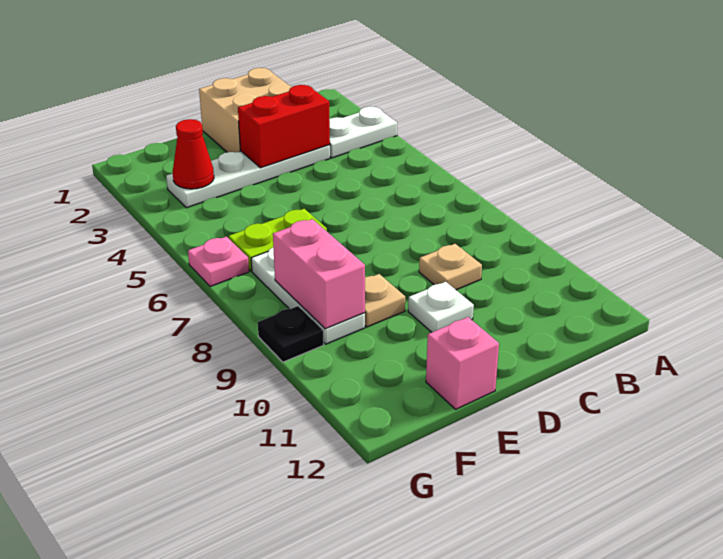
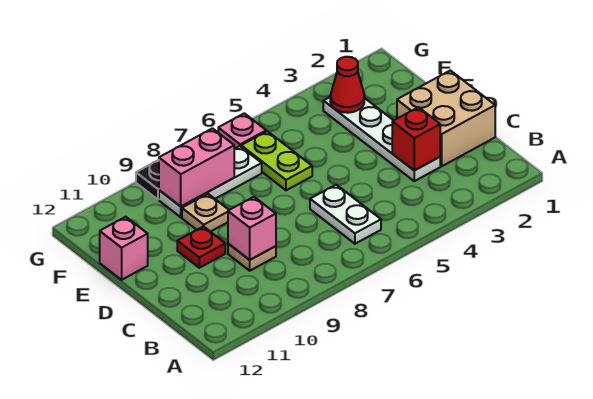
white plate A3:B3 level 1 -> white plate B6:C6 level 1
red brick C3:D3 level 2 -> red brick C3 level 2
none -> pink brick C9 level 2
white plate D10 level 1 -> red plate D10 level 1

